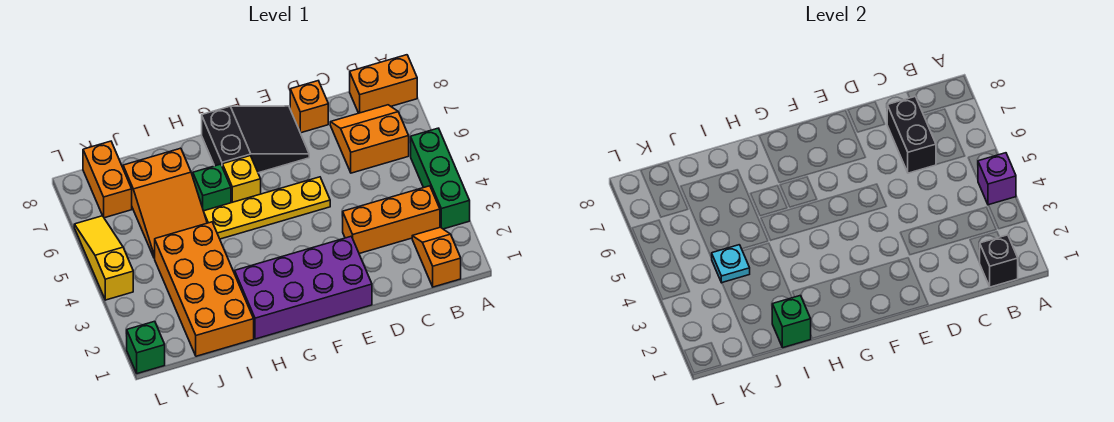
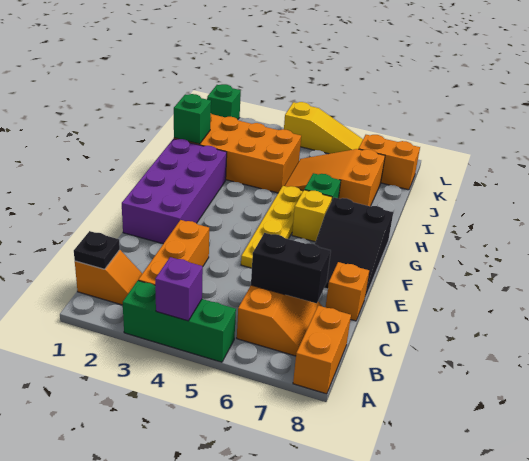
black brick B1 level 2 -> black plate B1 level 2
cyan plate J4 level 2 -> none

